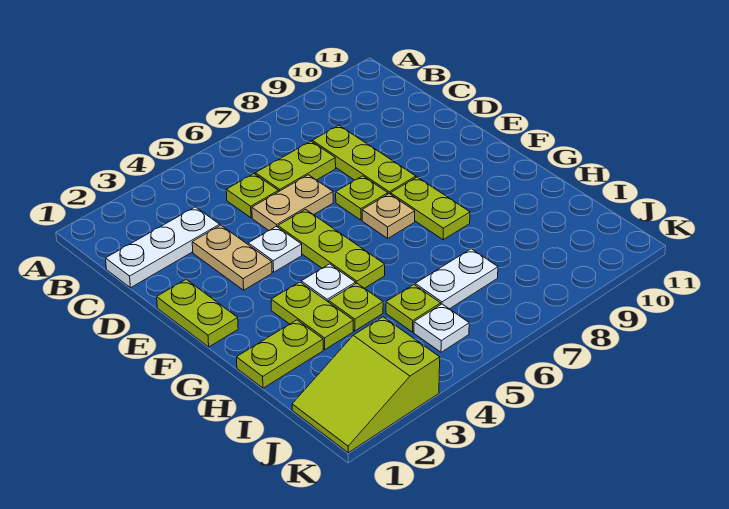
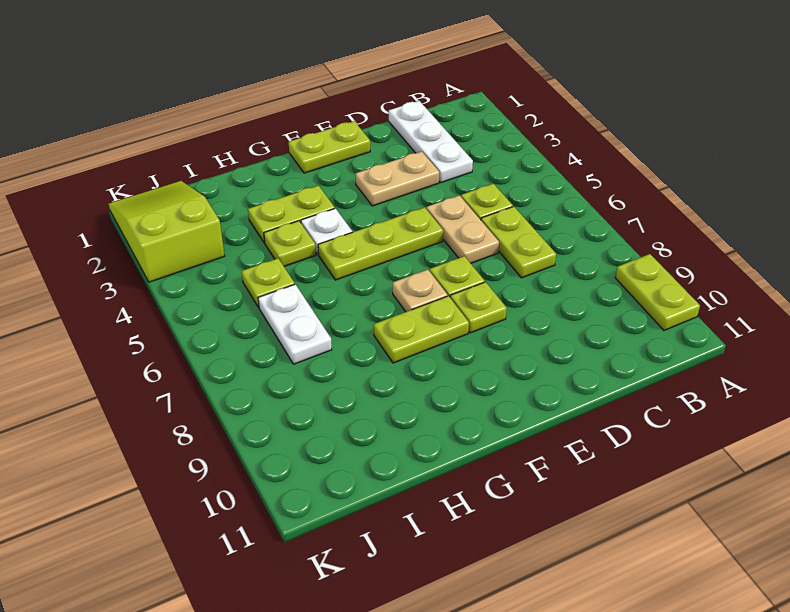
lime plate C8:E8 level 1 -> lime plate E8 level 1
white plate E4 level 1 -> none
lime plate H1:H2 level 1 -> lime plate A9:A10 level 1
white plate J5 level 1 -> none

